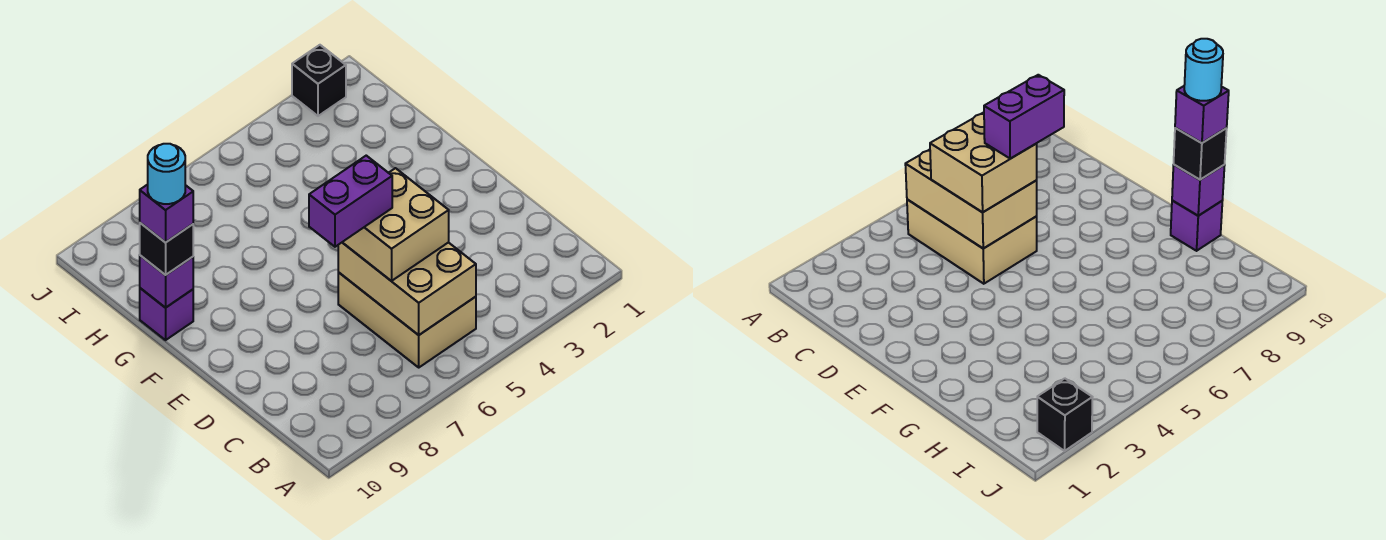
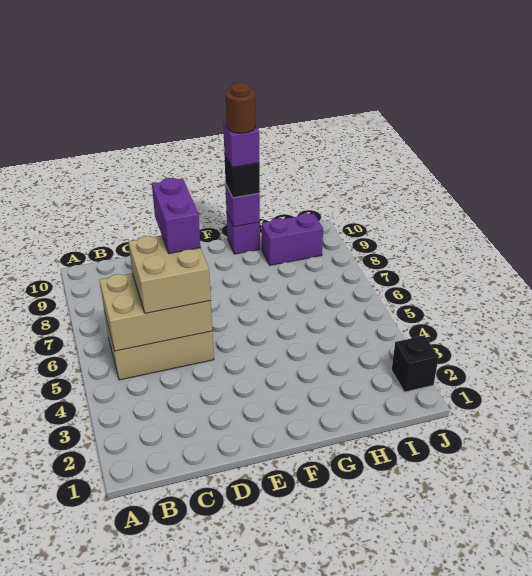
cyan round brick G10 level 5 -> brown round brick G10 level 5
none -> purple brick H9:I9 level 1

